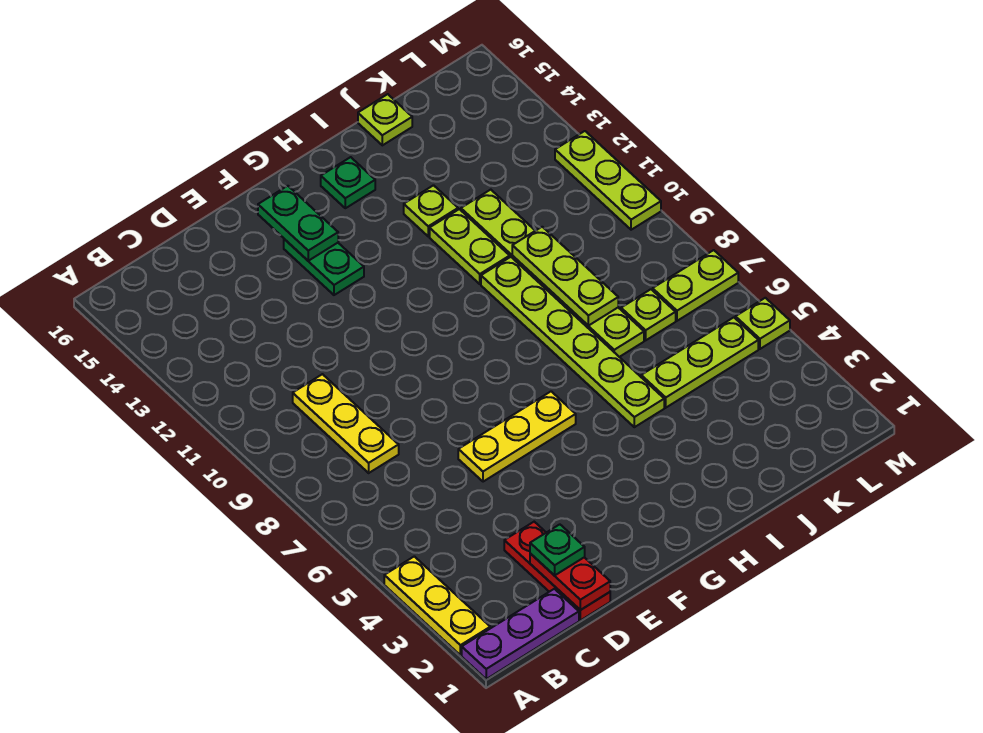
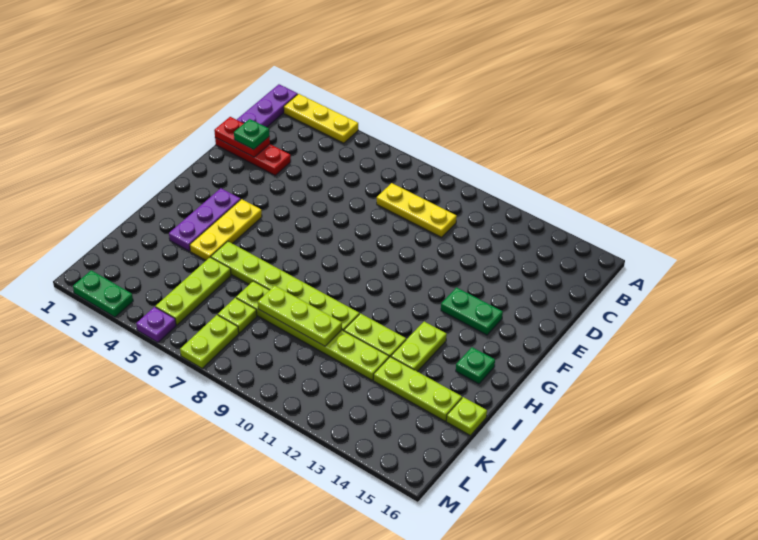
yellow plate E6:G6 level 1 -> yellow plate G4:I4 level 1
green plate F14:F15 level 2 -> green plate M2:M3 level 1
none -> purple plate G3:I3 level 1
lime plate I13 level 1 -> lime plate H13:I13 level 1
lime plate M5 level 1 -> purple plate M5 level 1
lime plate M10:M12 level 1 -> lime plate J13:J15 level 1

